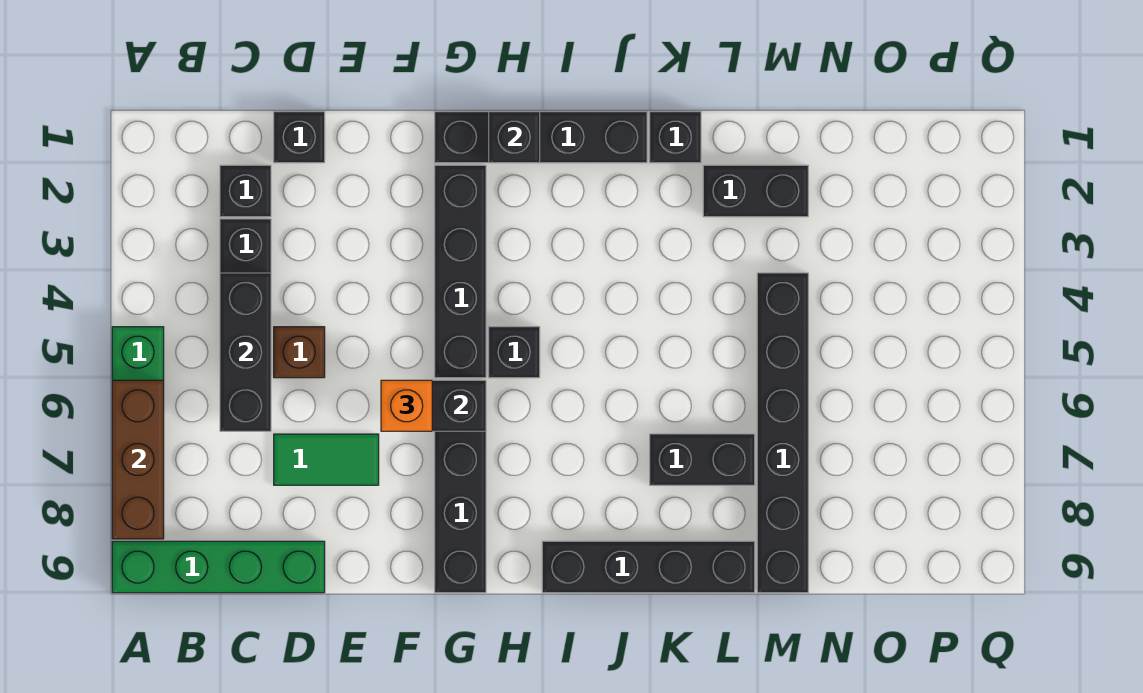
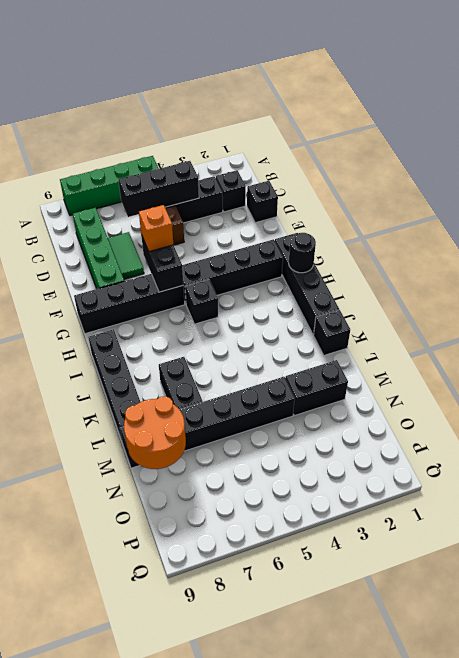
brown brick A6:A8 level 2 -> none
green brick A9:D9 level 1 -> green brick C8:F8 level 1
black brick H1 level 2 -> black round brick H1 level 2
black brick L2:M2 level 1 -> black brick M2:M3 level 1
none -> orange round brick M8:N9 level 2

